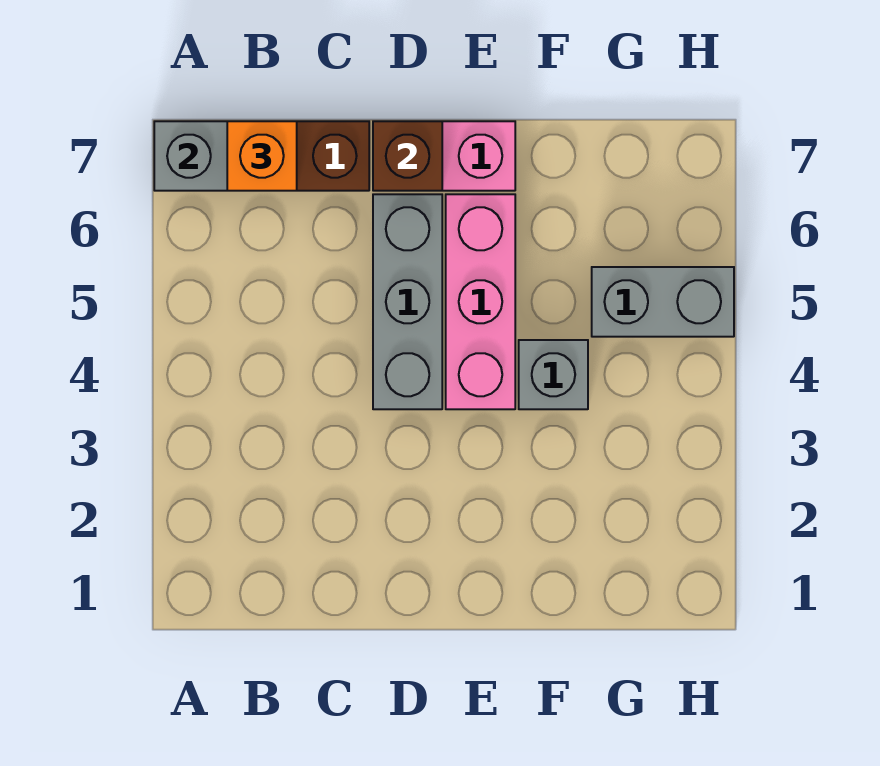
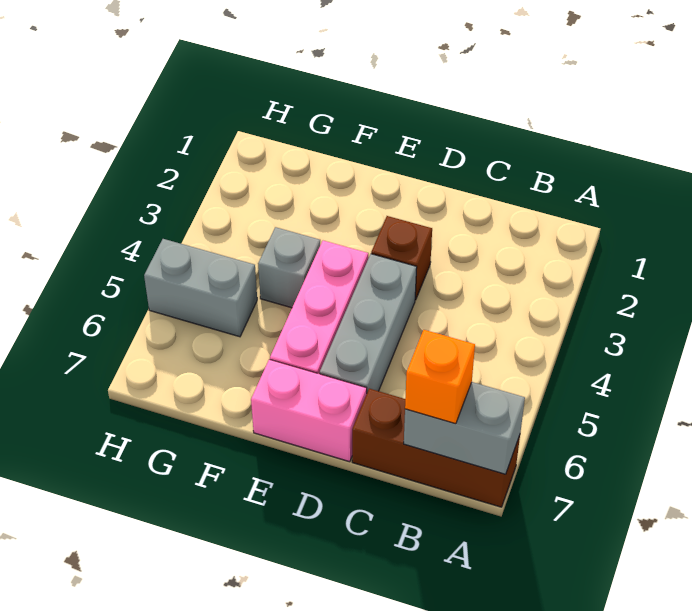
brown brick D7 level 2 -> brown brick D3 level 1

